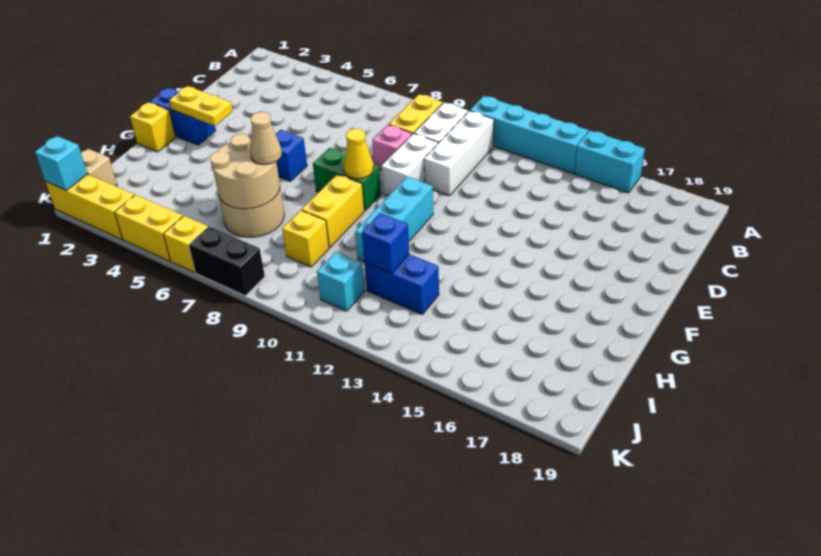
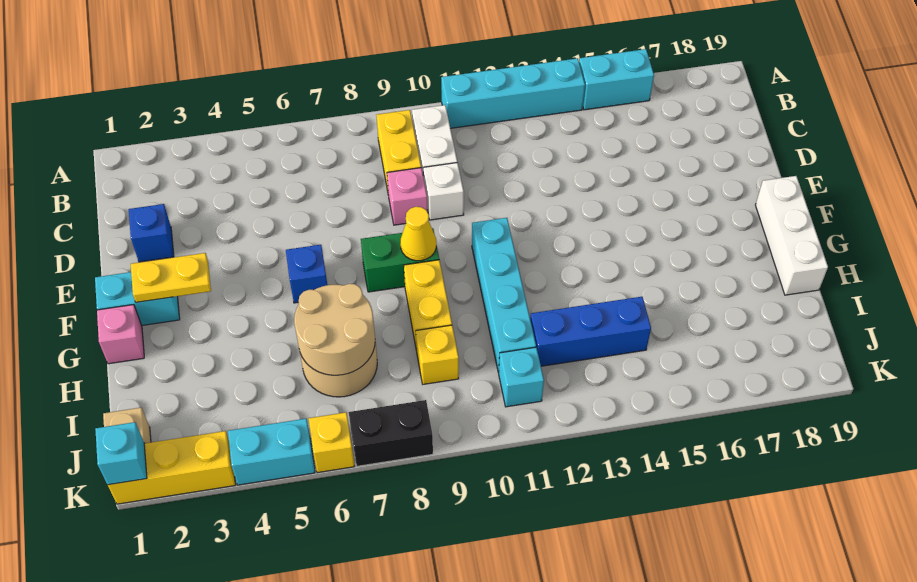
white brick B11:D11 level 1 -> white brick F19:H19 level 1
white brick D10:E10 level 1 -> white brick D10 level 1
blue brick F1:F2 level 1 -> cyan brick F1:F2 level 1
cyan brick F11:H11 level 1 -> cyan brick F11:I11 level 1
yellow brick G1 level 1 -> pink brick G1 level 1
tan cone H7 level 3 -> none
blue brick I12:I13 level 1 -> blue brick I12:I14 level 1
blue brick I12 level 2 -> blue brick D2 level 1
yellow brick K4:K5 level 1 -> cyan brick K4:K5 level 1

